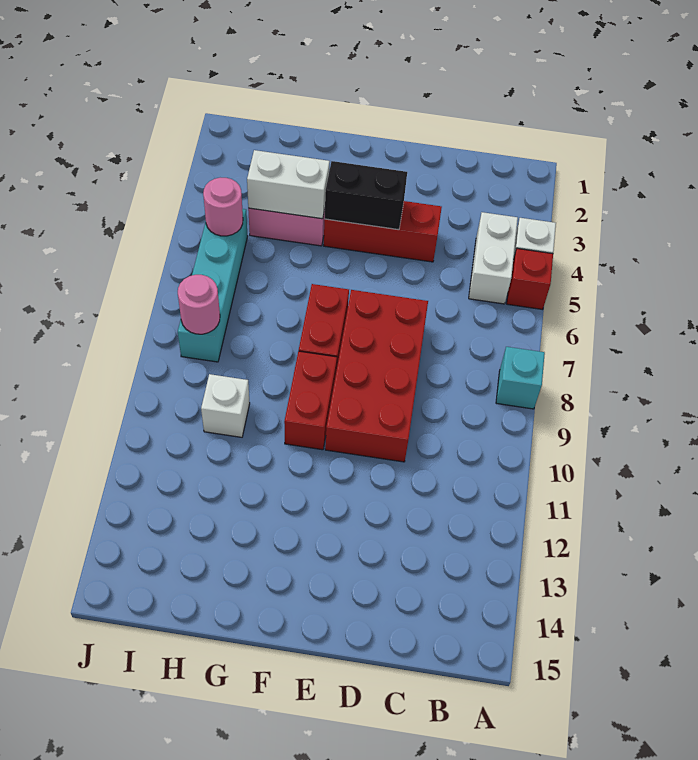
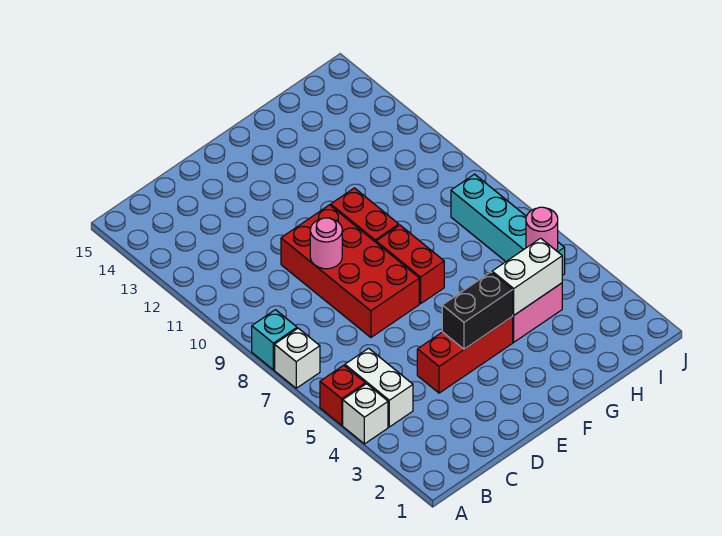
white brick H10 level 1 -> white brick A7 level 1
pink round brick I8 level 2 -> pink round brick D9 level 2

